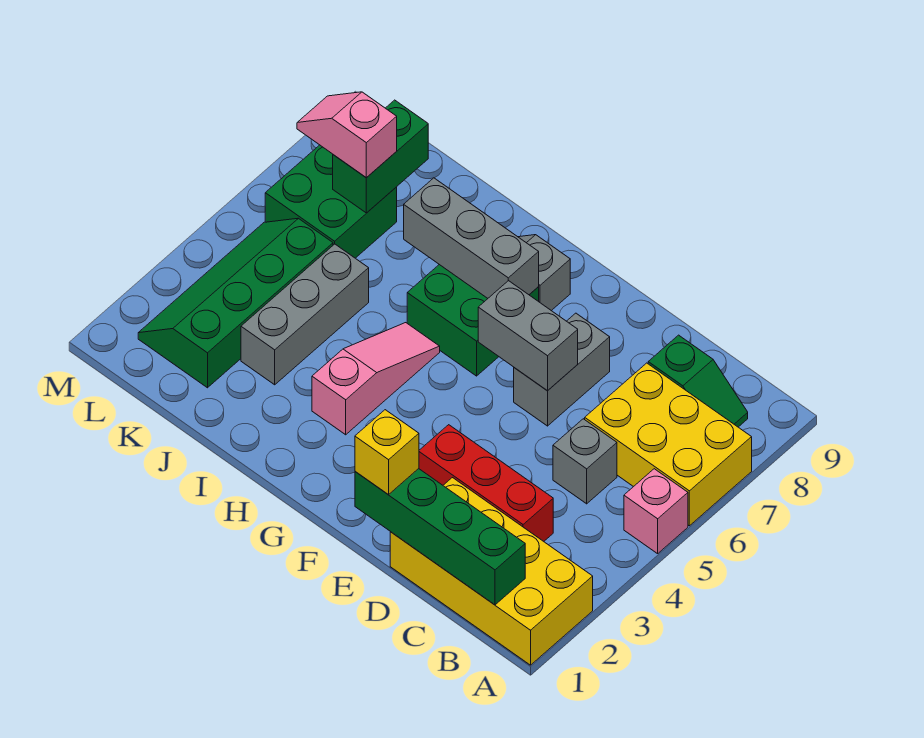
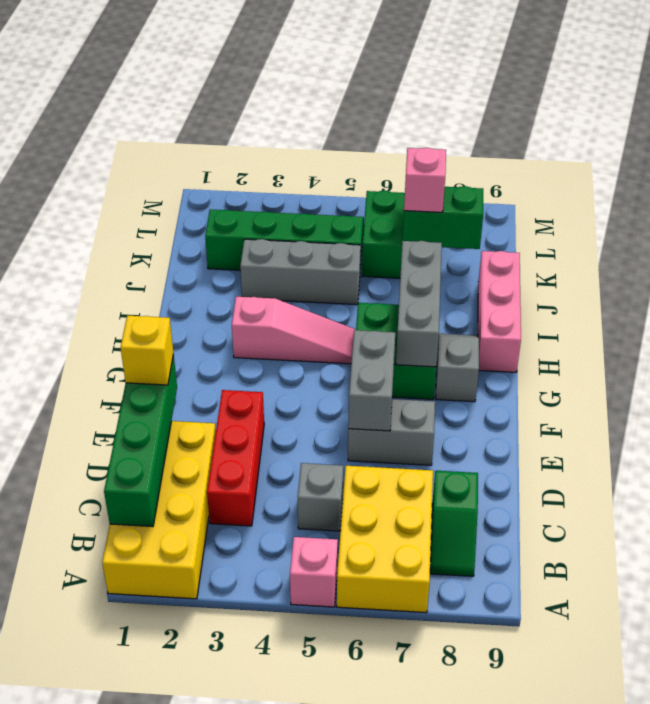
none -> pink brick H9:J9 level 1

